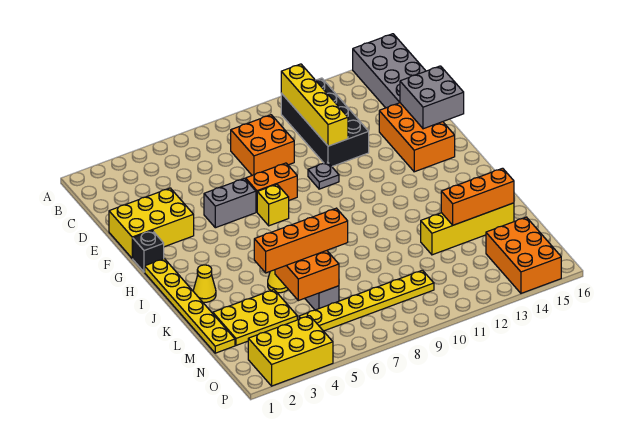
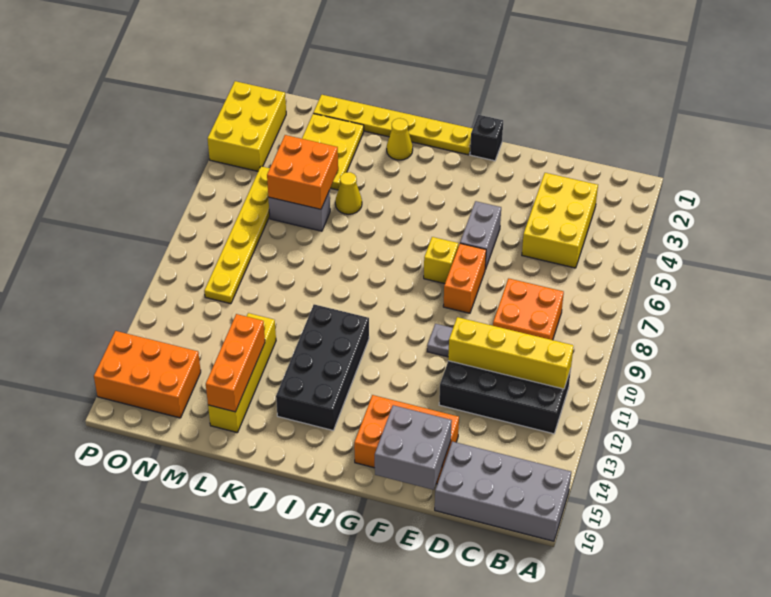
yellow brick E1:F3 level 1 -> yellow brick C3:D5 level 1
none -> black brick I11:J14 level 1
orange brick L4:L7 level 3 -> none

